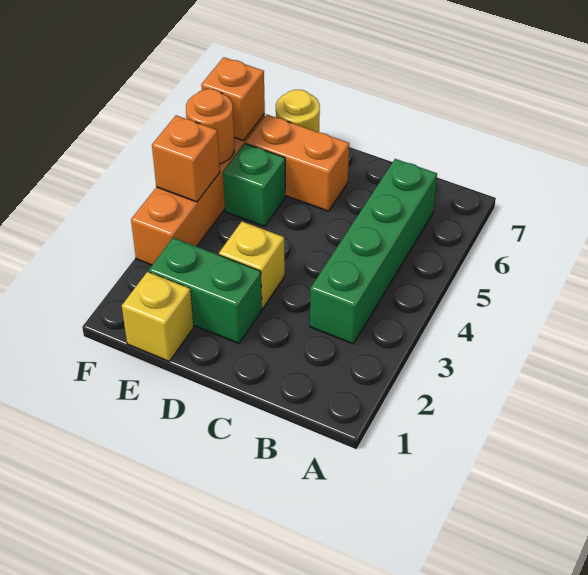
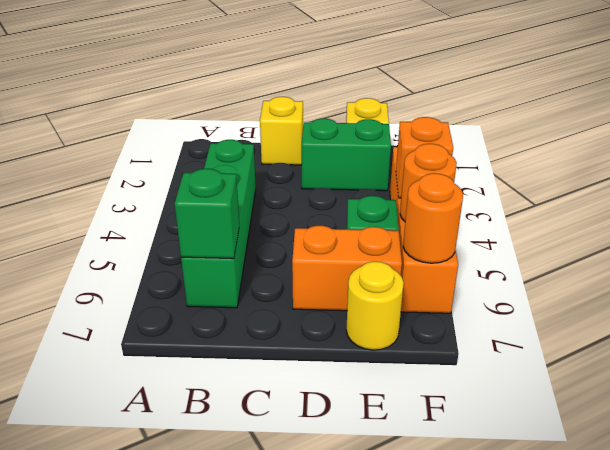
none -> green brick B6 level 2
yellow brick D3 level 1 -> yellow brick C1 level 1
orange brick F6 level 2 -> orange round brick F6 level 2

